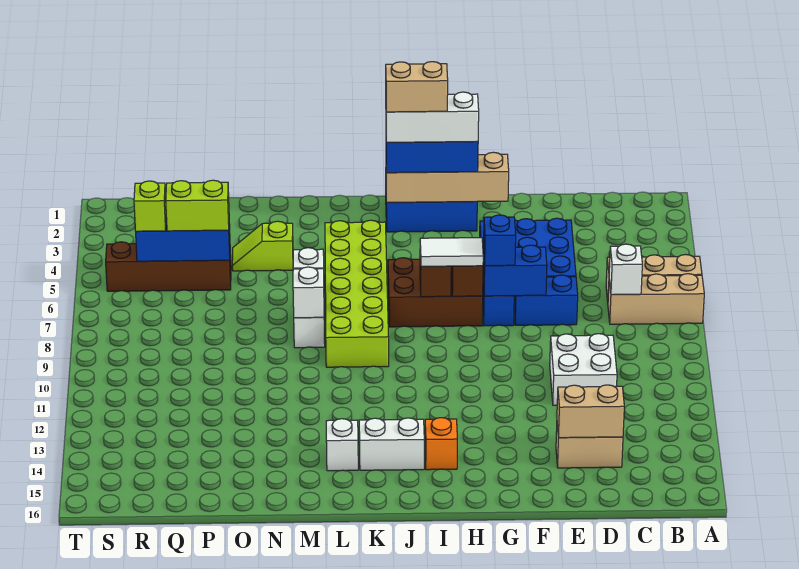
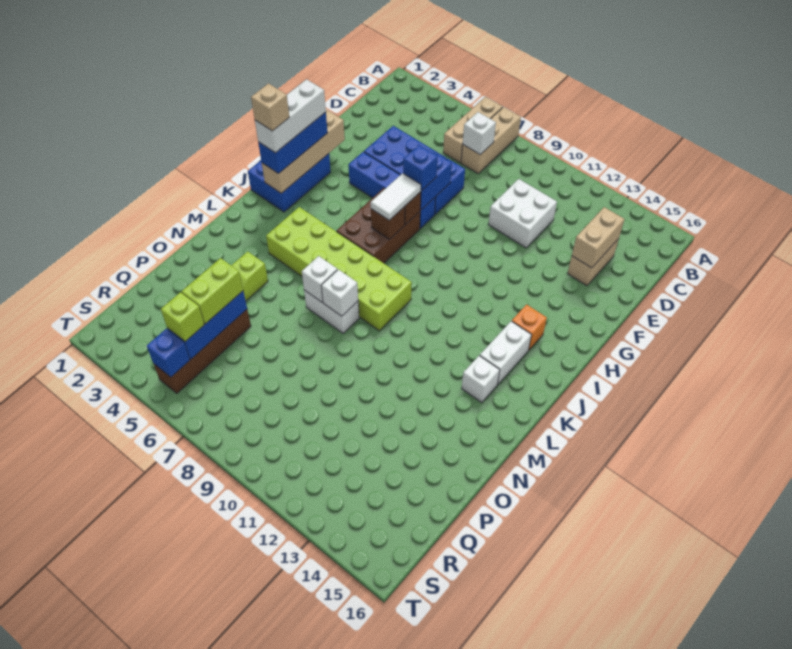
tan brick I2:J2 level 5 -> tan brick J2 level 5
none -> blue brick S5 level 2

